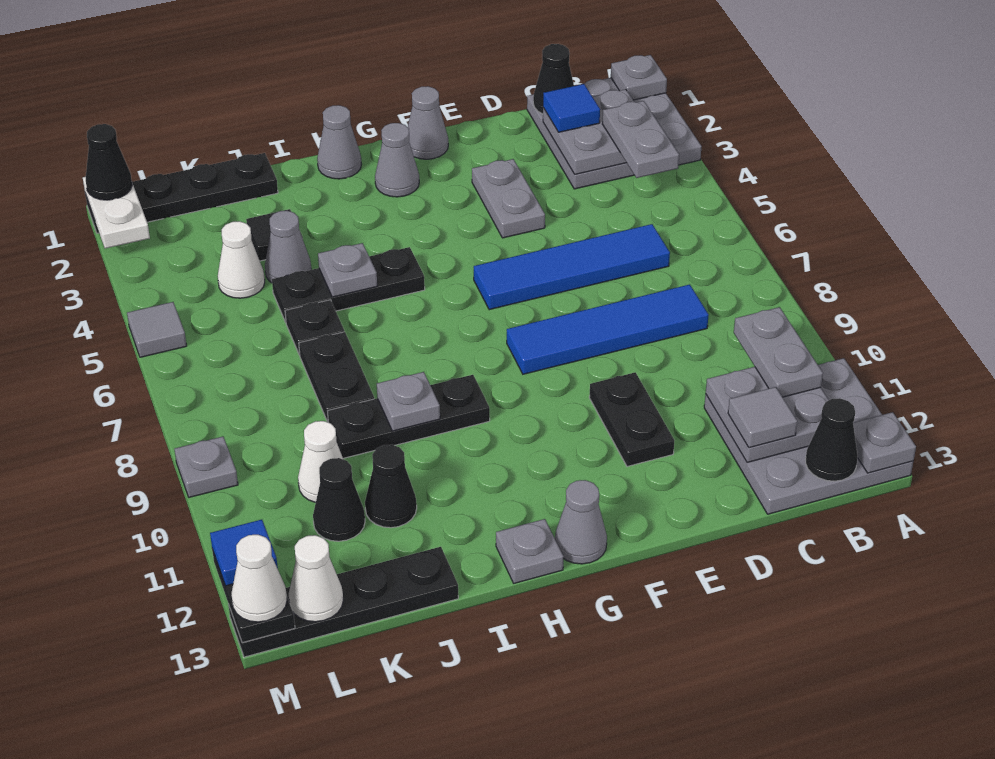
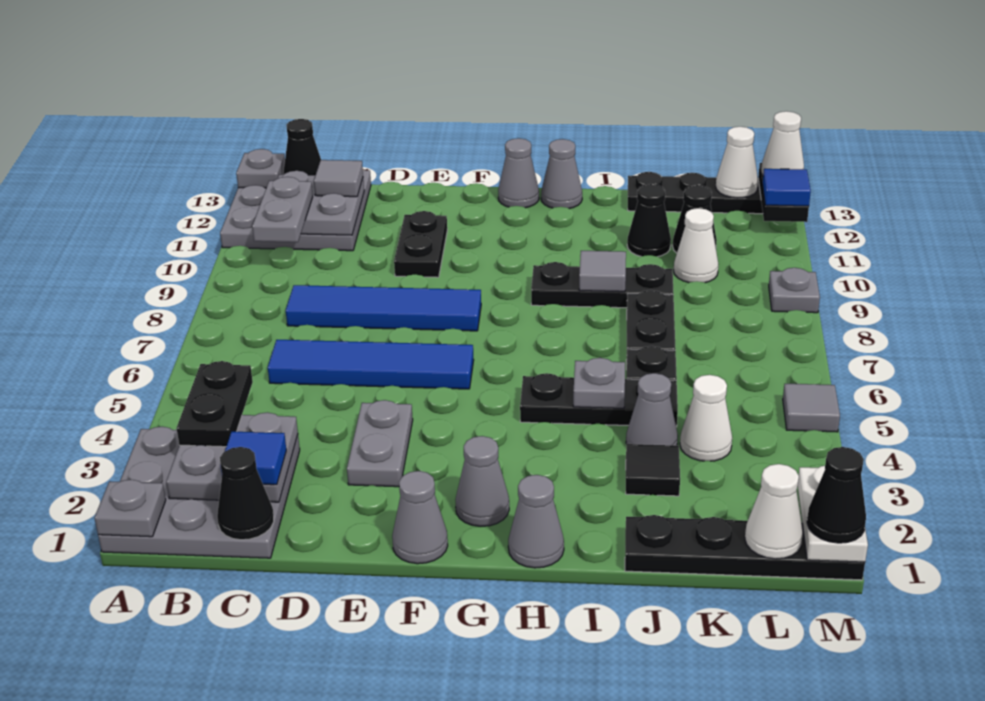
grey plate B3:B4 level 3 -> black plate B3:B4 level 3
grey plate H13 level 1 -> grey cone H13 level 1
grey plate I9 level 2 -> grey tile I9 level 2
none -> white cone L1 level 2

